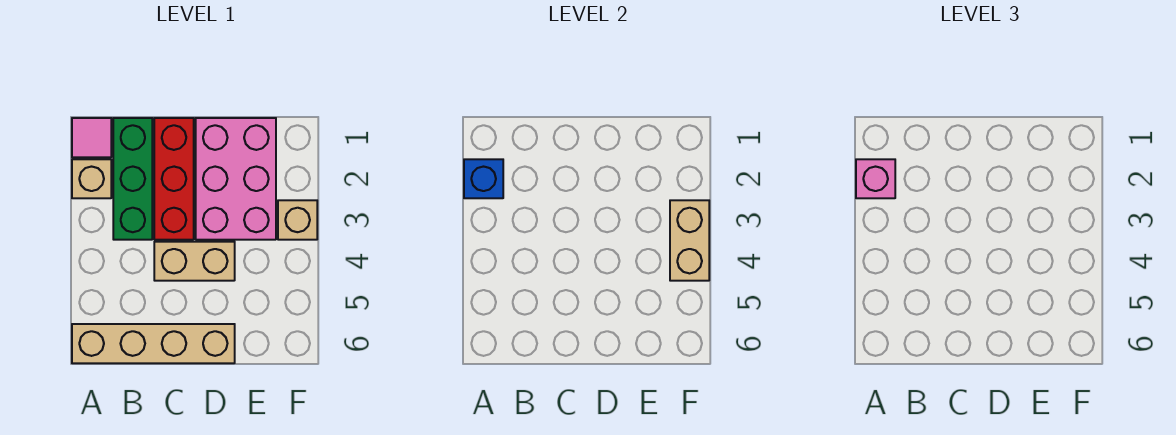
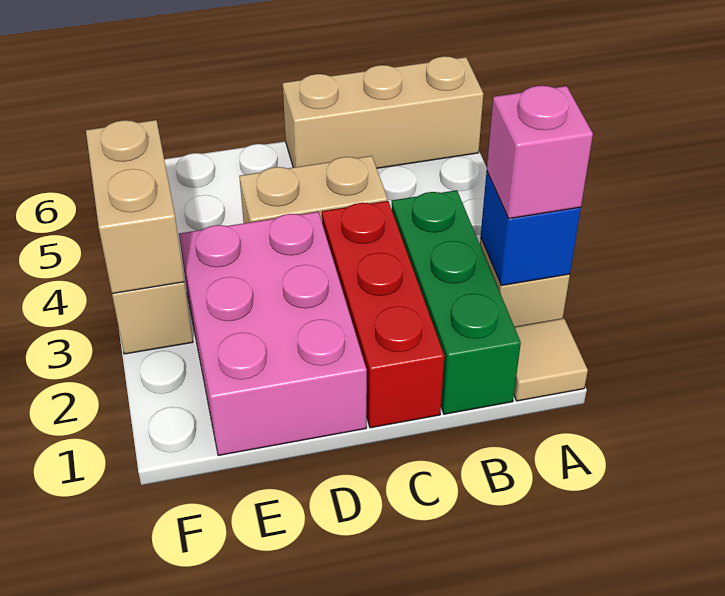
pink tile A1 level 1 -> tan tile A1 level 1
tan brick A6:D6 level 1 -> tan brick A6:C6 level 1

